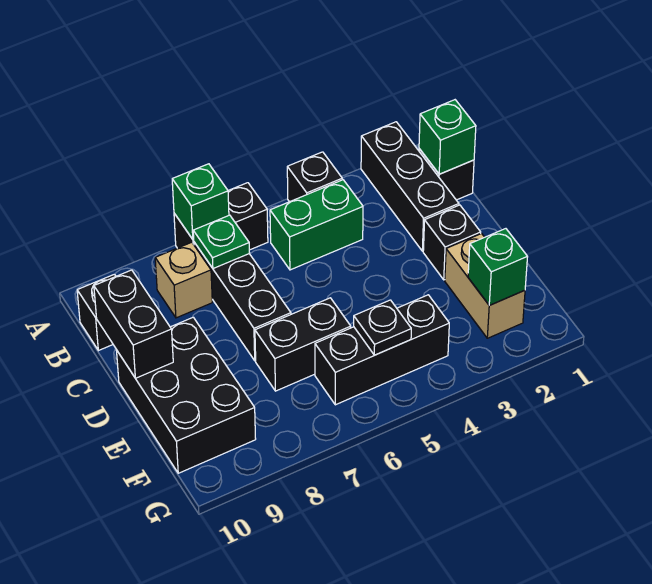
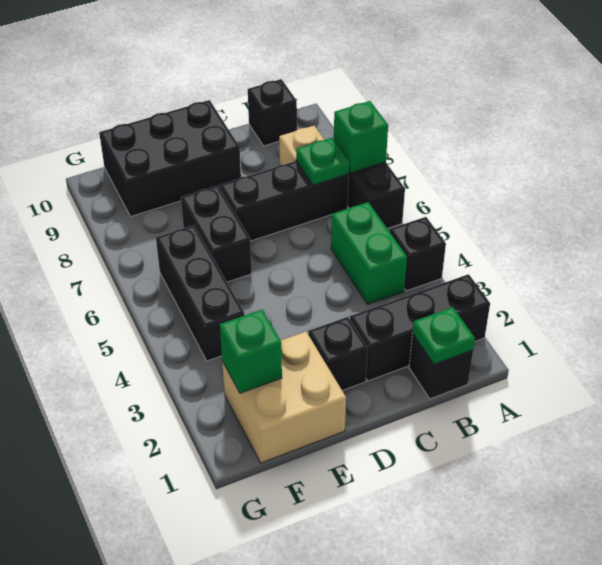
green brick B1 level 2 -> green plate B1 level 2
black brick C10:D10 level 2 -> none
tan brick E2:F2 level 1 -> tan brick E1:F2 level 1
black plate F5 level 2 -> none

